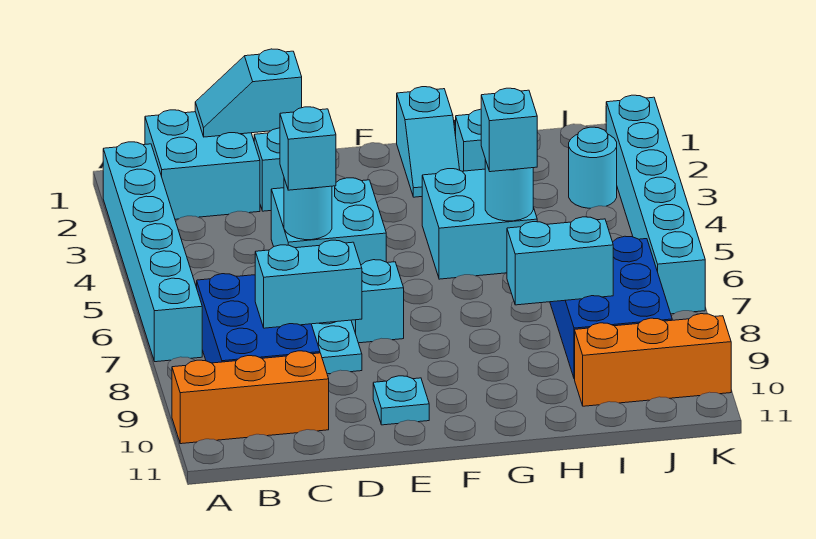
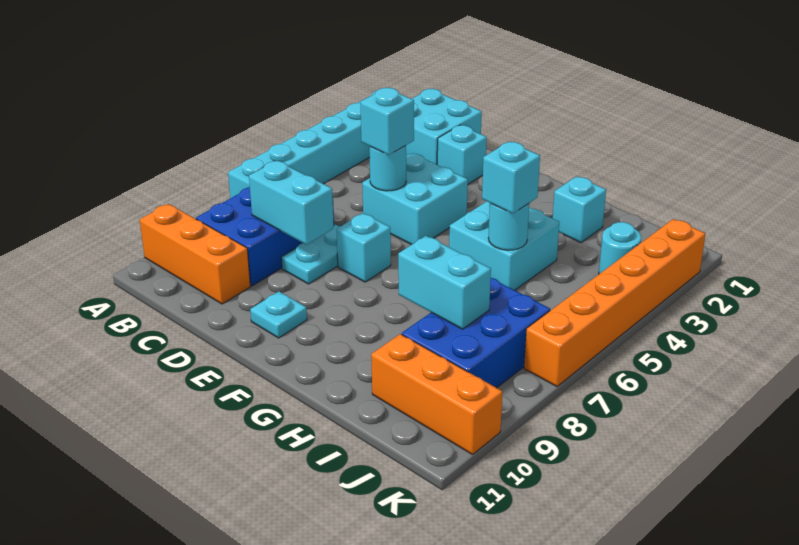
cyan slope C1:D1 level 2 top D -> none
cyan slope G1:G2 level 1 top 1 -> none
cyan brick K2:K7 level 1 -> orange brick K2:K7 level 1

